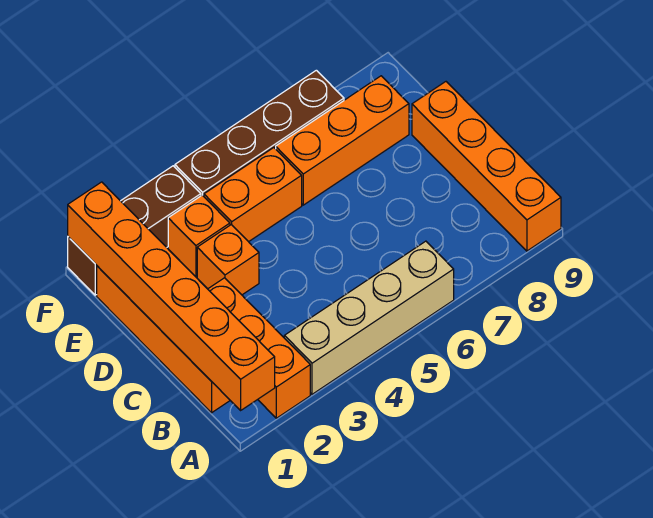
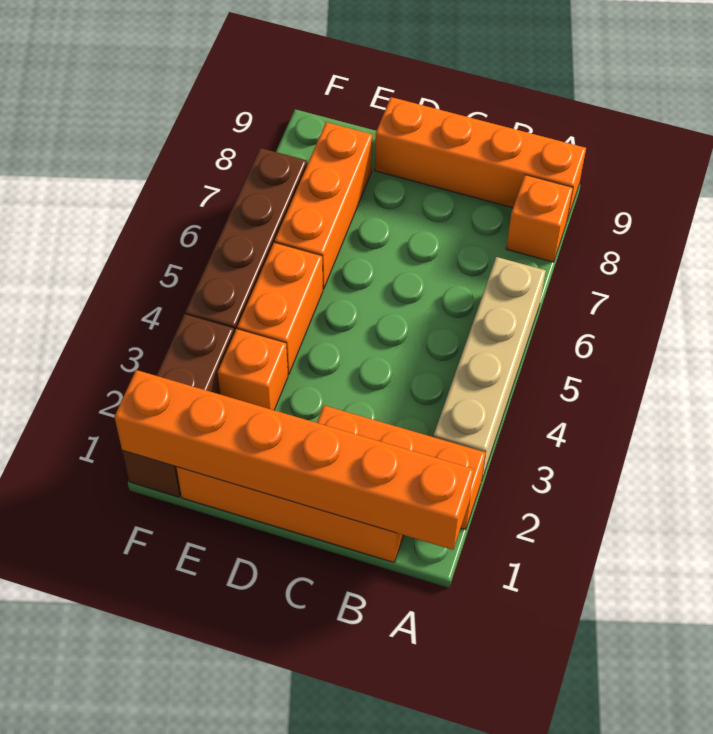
orange brick D3 level 1 -> orange brick A8 level 1

